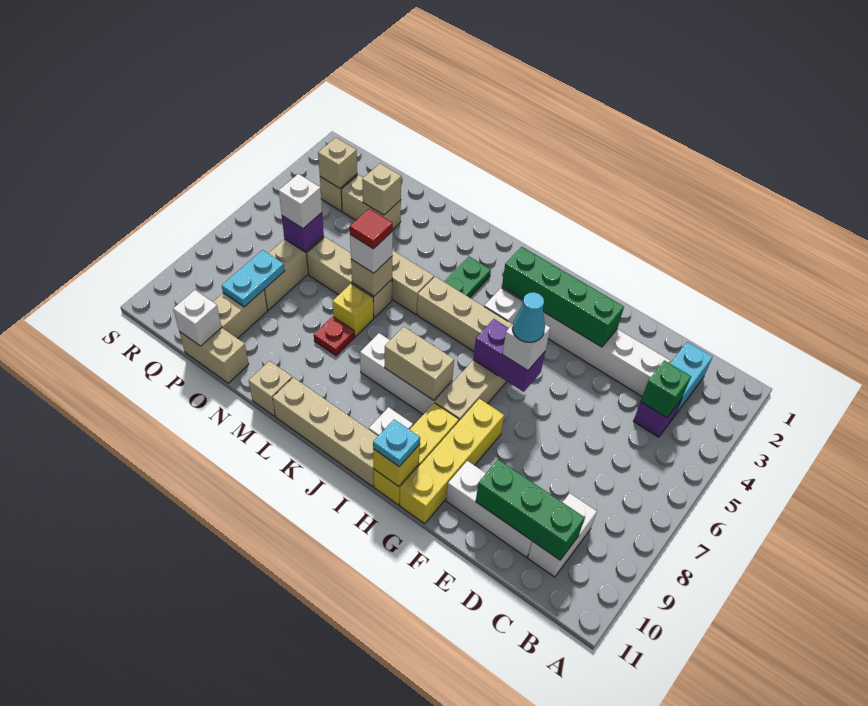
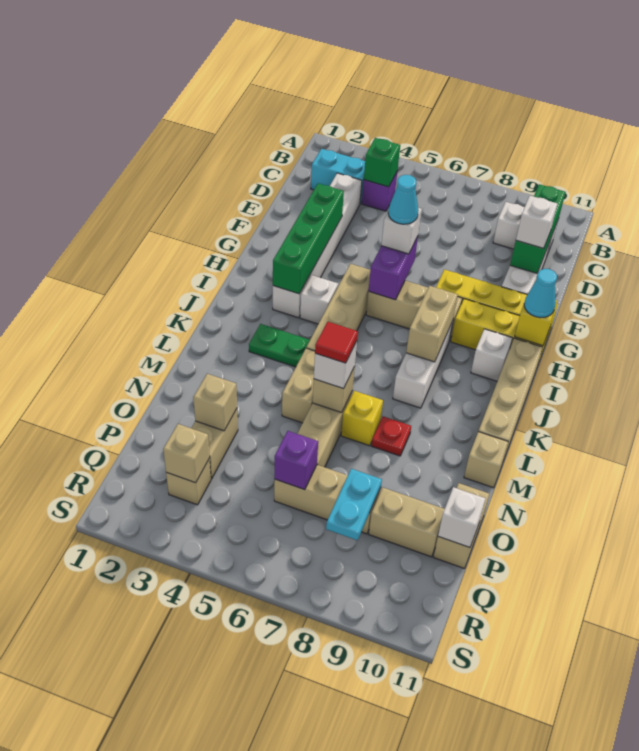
cyan plate H11 level 3 -> cyan cone H11 level 3
white brick P6 level 3 -> white brick E10 level 3
cyan plate P8:P9 level 2 -> cyan plate P8:Q8 level 2

